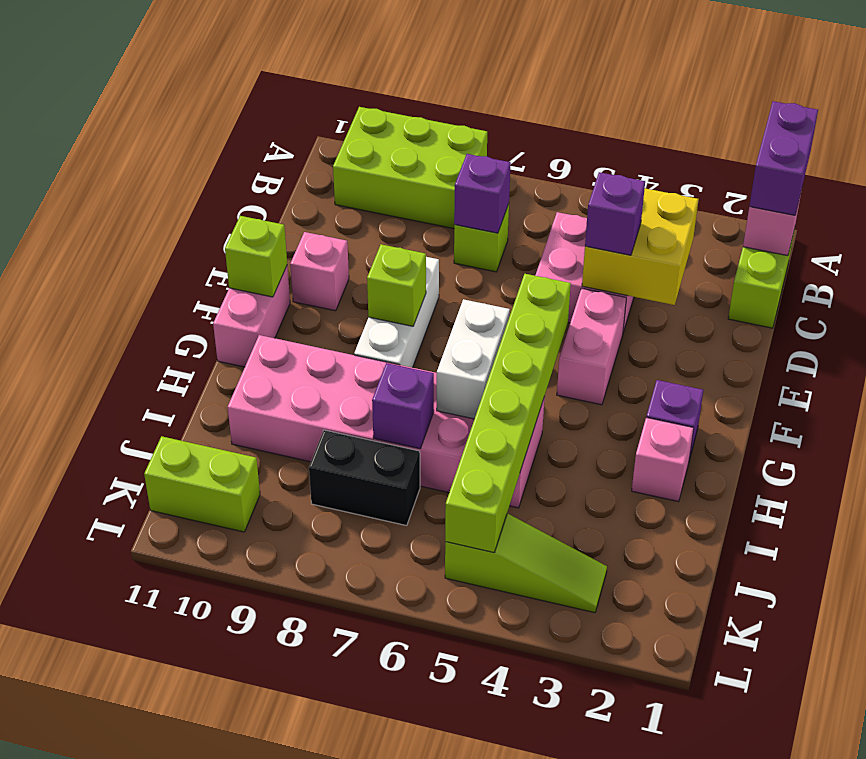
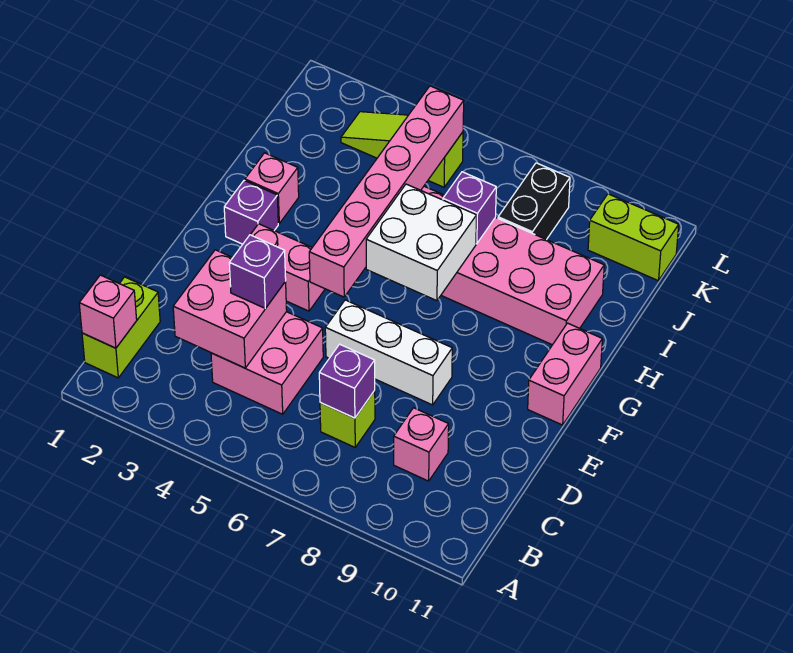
purple brick A1:B1 level 3 -> none
lime brick A8:B10 level 1 -> none
yellow brick C3:D4 level 2 -> pink brick C3:D4 level 2
pink brick E4:F4 level 1 -> pink brick F3:F4 level 1
white brick E8:G8 level 1 -> white brick E6:E8 level 1
pink brick E10 level 1 -> pink brick C9 level 1
lime brick F5:K5 level 2 -> pink brick F5:K5 level 2
lime brick F8 level 2 -> none
lime brick F11 level 2 -> none
white brick G6:H6 level 2 -> white brick G6:H7 level 2
black brick J7:J8 level 1 -> black brick J8:K8 level 1

